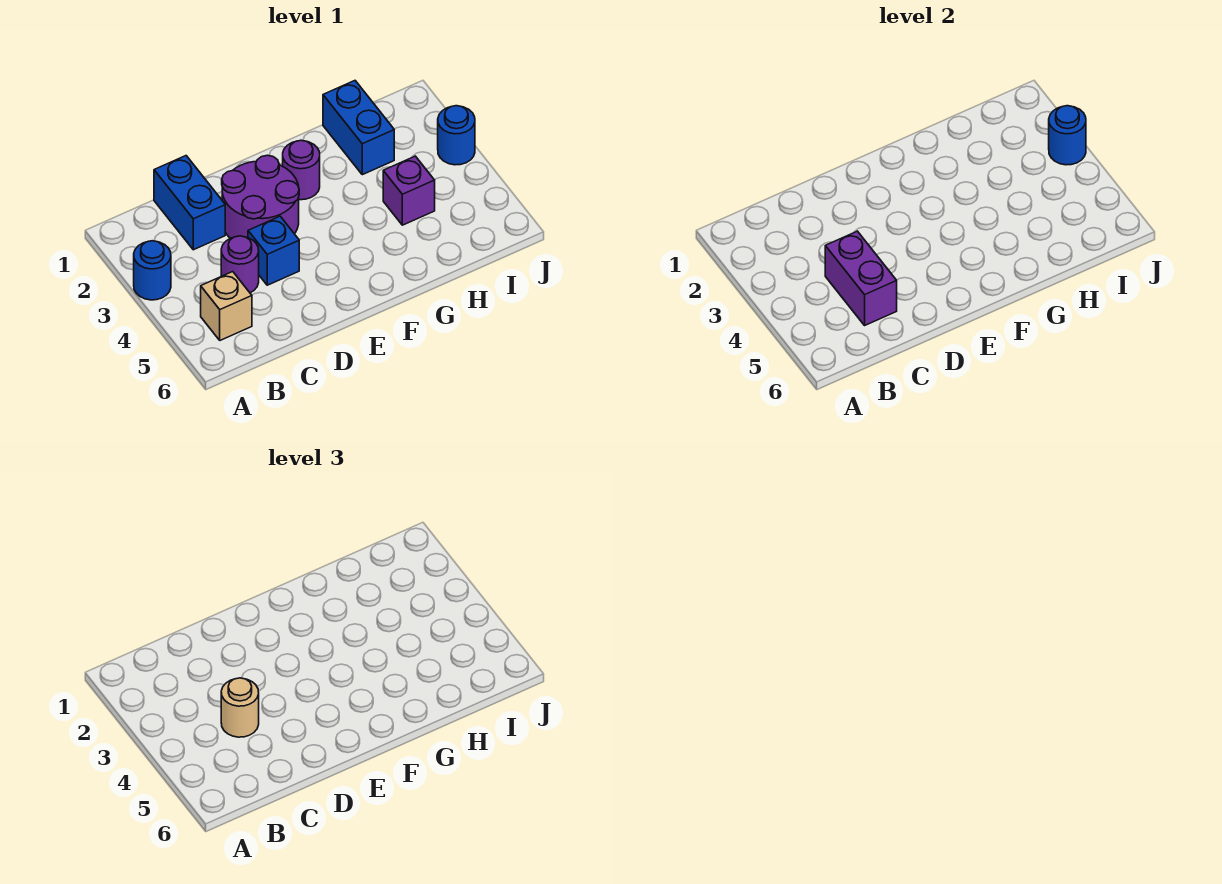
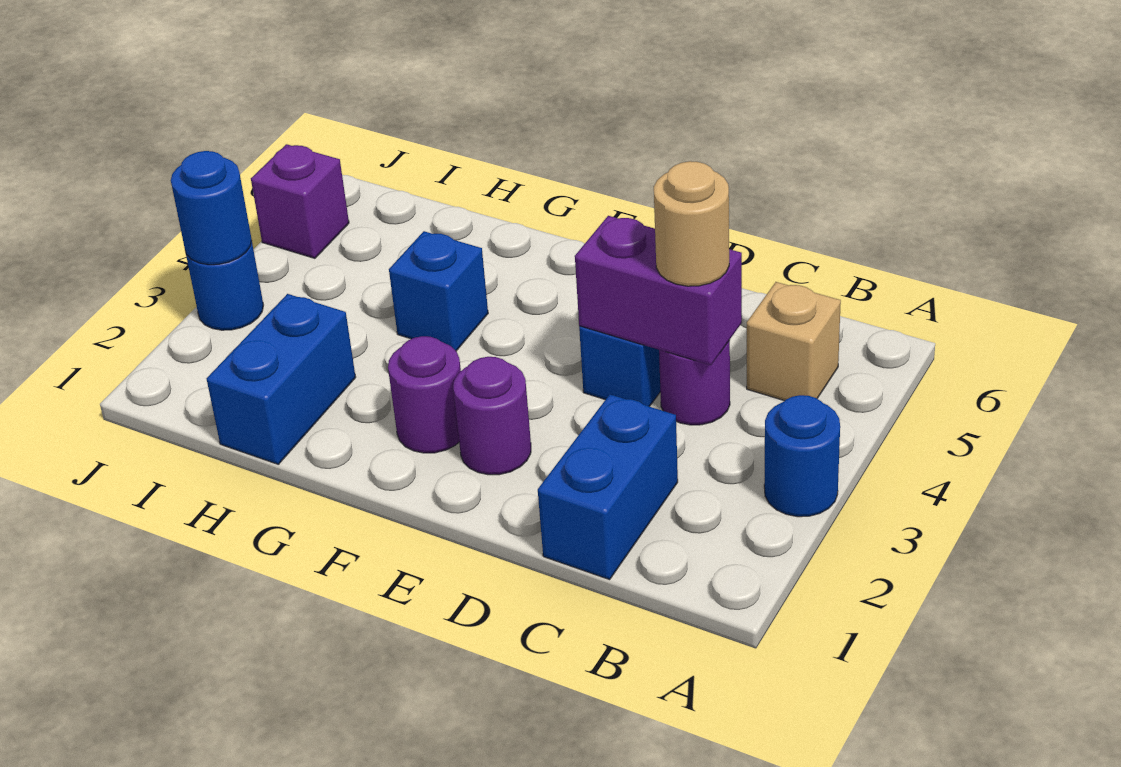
purple brick C4:C5 level 2 -> purple brick C4:D4 level 2
purple round brick D2:E3 level 1 -> purple round brick E2 level 1
none -> blue brick G4 level 1
purple brick H4 level 1 -> purple brick J5 level 1

